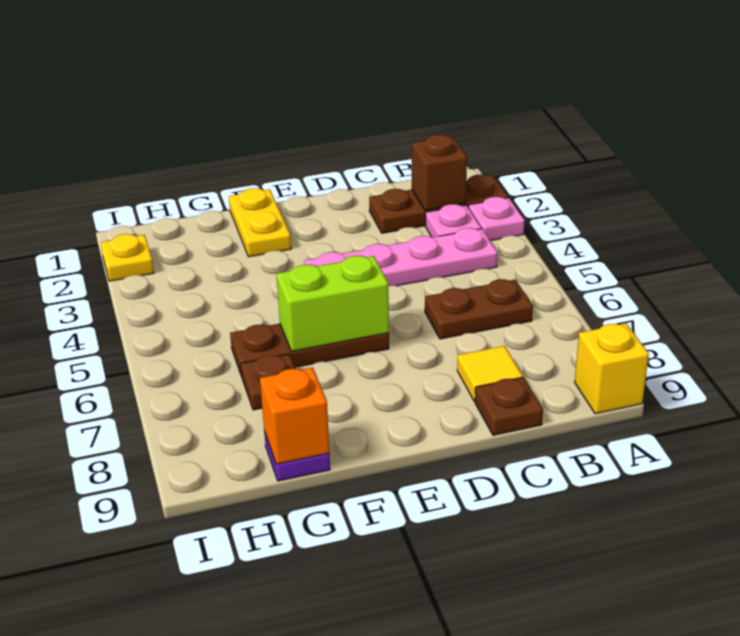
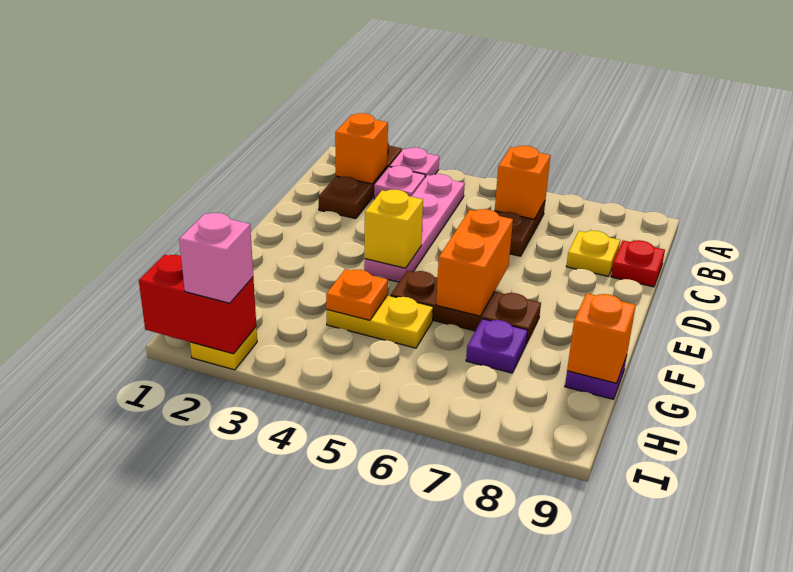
yellow brick A9 level 1 -> yellow brick E4 level 2
brown brick B2 level 2 -> orange brick B2 level 2
none -> orange brick B6 level 2
yellow tile C8 level 1 -> yellow plate C8 level 1
brown plate C9 level 1 -> red plate C9 level 1
brown plate E6:G6 level 1 -> brown plate F5:F7 level 1
lime brick E6:F6 level 2 -> orange brick E6:F6 level 2
yellow plate F1:F2 level 1 -> yellow plate G4:G5 level 1
none -> orange plate G4 level 2
brown plate G7 level 1 -> purple plate G7 level 1
none -> red brick I1:I2 level 2
none -> pink brick I2 level 3

